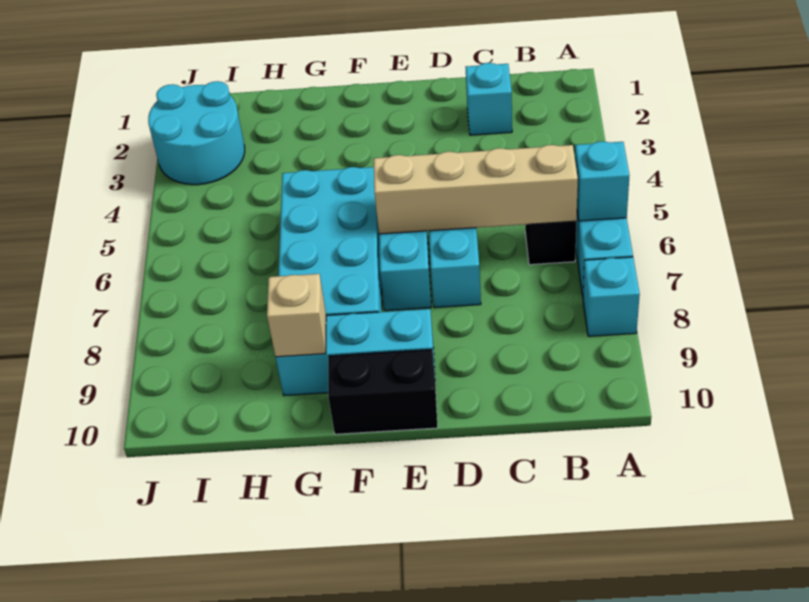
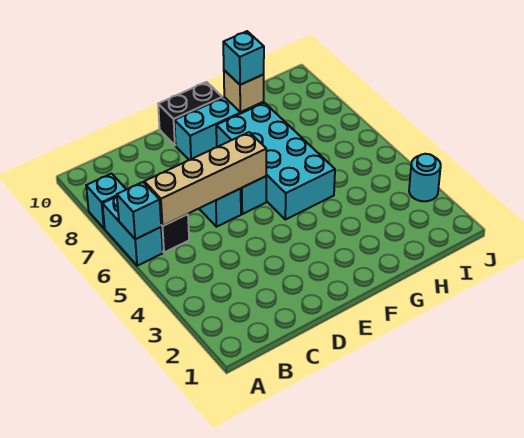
cyan brick C2 level 1 -> cyan brick G9 level 3
cyan round brick I2:J3 level 1 -> cyan round brick J3 level 1

